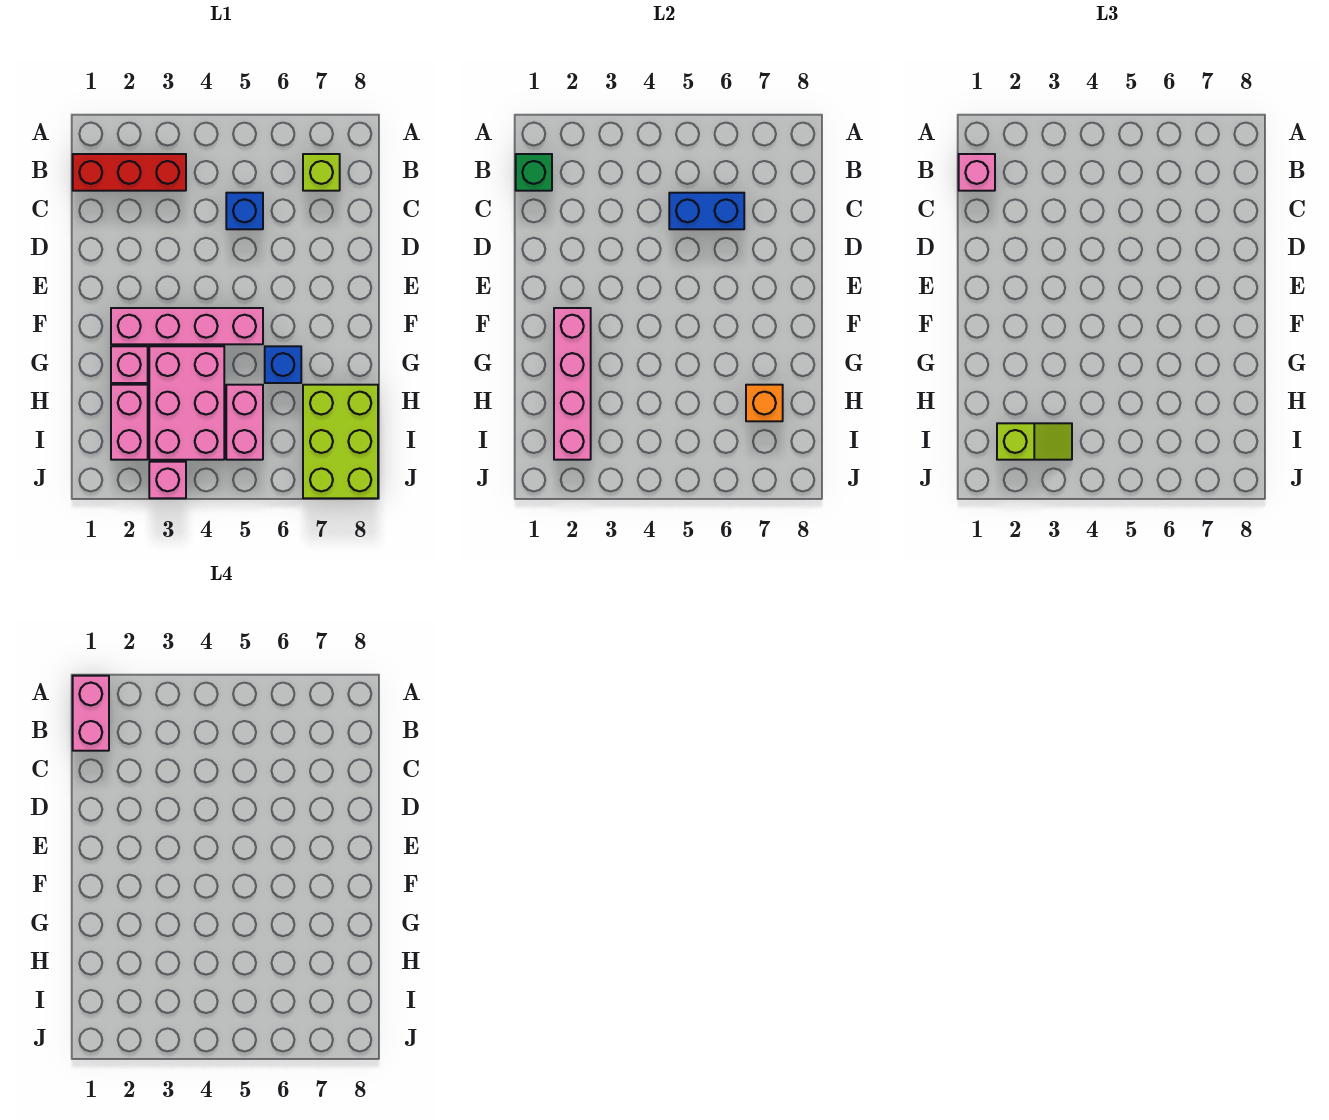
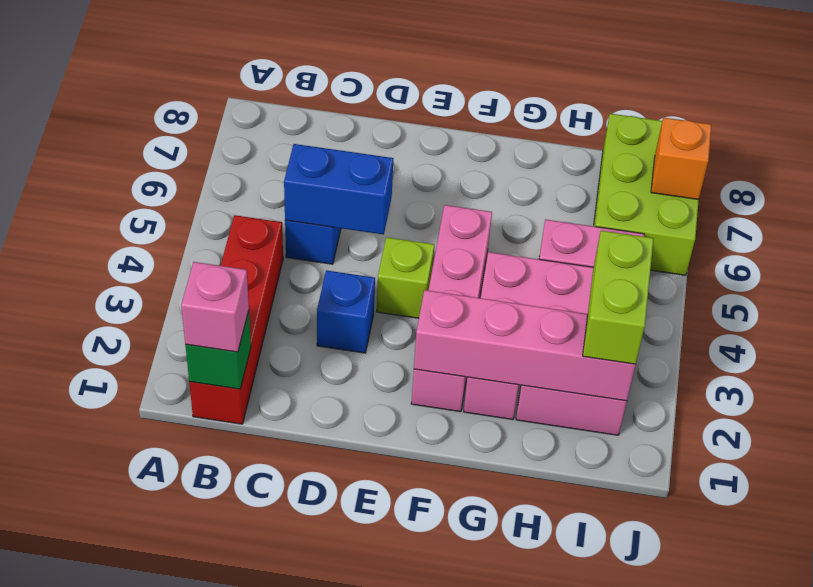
pink brick A1:B1 level 4 -> none
red brick B1:B3 level 1 -> red brick B1:B4 level 1
lime brick B7 level 1 -> lime brick E4 level 1
blue brick C5:C6 level 2 -> blue brick C5:D5 level 2
blue brick G6 level 1 -> blue brick D3 level 1
lime brick H7:J8 level 1 -> lime brick I6:J8 level 1
orange brick H7 level 2 -> orange brick J7 level 2
lime slope I2:I3 level 3 top 2 -> lime brick I2:I3 level 3
pink brick J3 level 1 -> none

